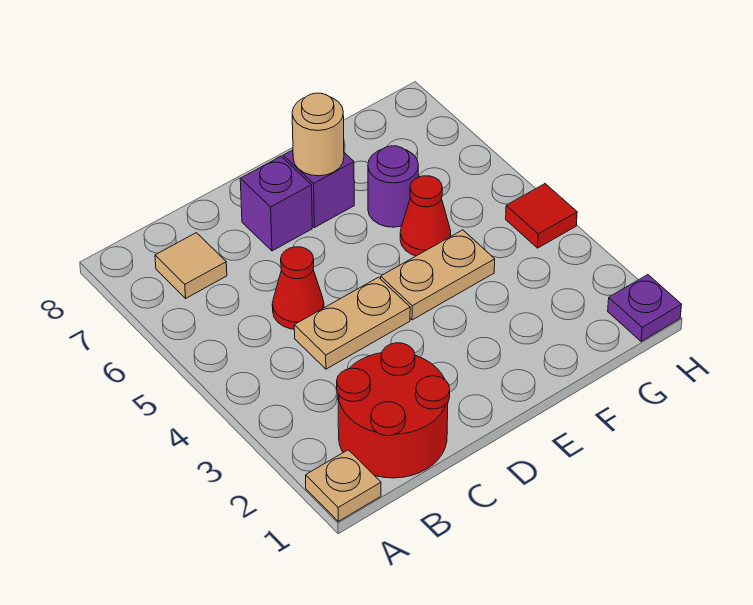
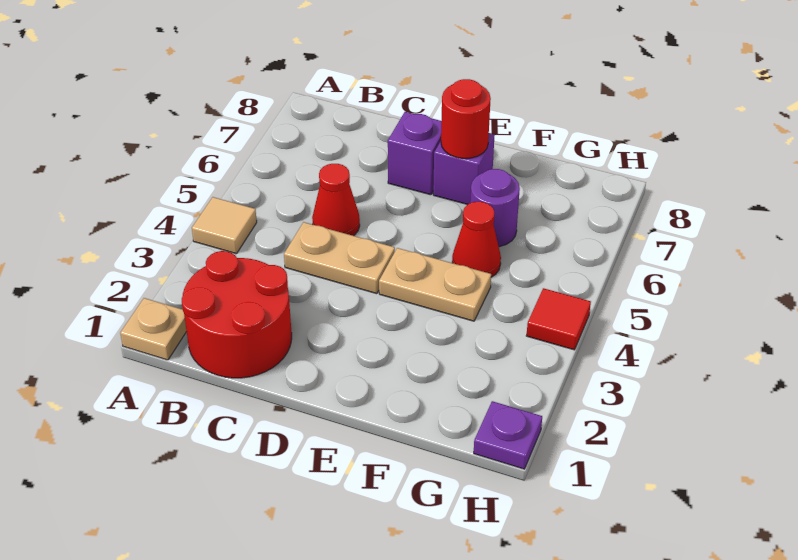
tan tile B7 level 1 -> tan tile A4 level 1
tan round brick E7 level 2 -> red round brick E7 level 2

